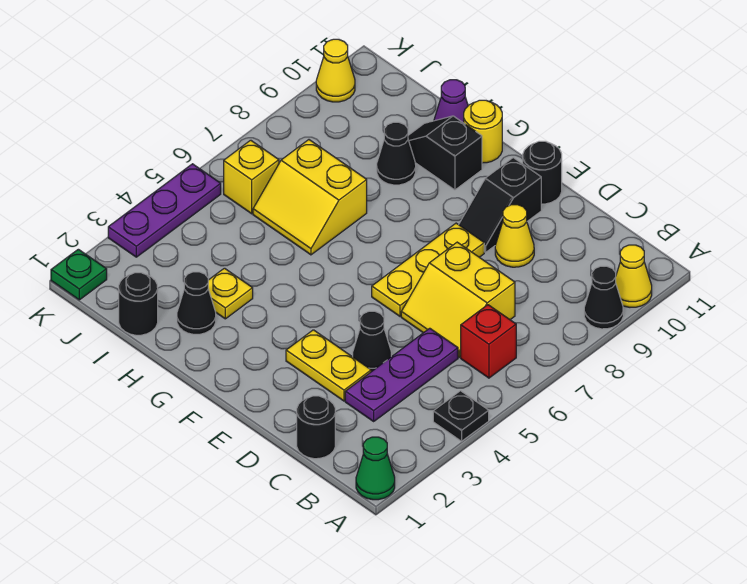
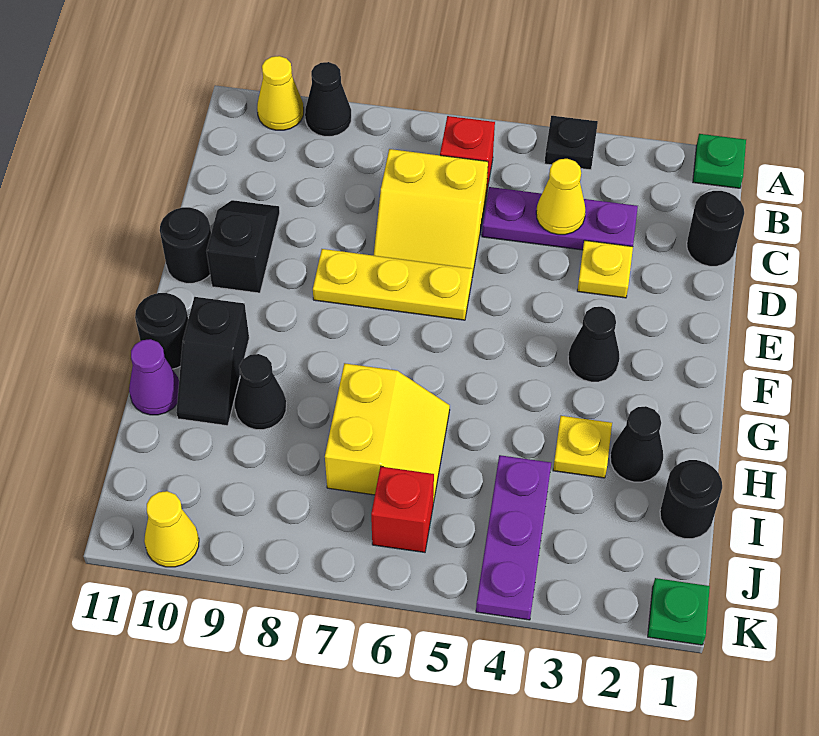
green cone A1 level 1 -> green plate A1 level 1
yellow slope C6:D7 level 1 top 7 -> yellow slope C6:D7 level 1 top C
yellow plate D3:E3 level 1 -> yellow plate D3 level 1
black cone D4 level 1 -> black cone F3 level 1
yellow cone D9 level 1 -> yellow cone C4 level 2
black slope E9:E10 level 1 top 10 -> black slope D10:E10 level 1 top E
yellow round brick G11 level 1 -> black round brick G11 level 1
yellow brick J6 level 1 -> red brick J6 level 1
purple plate K3:K5 level 1 -> purple plate I4:K4 level 1

